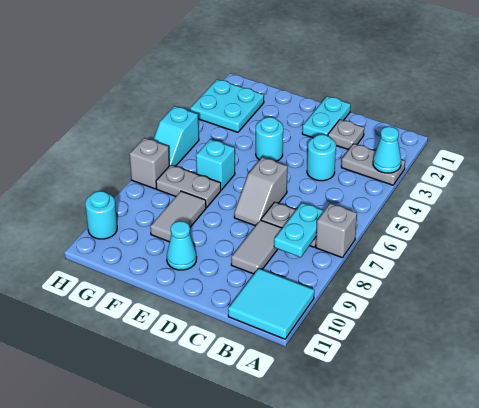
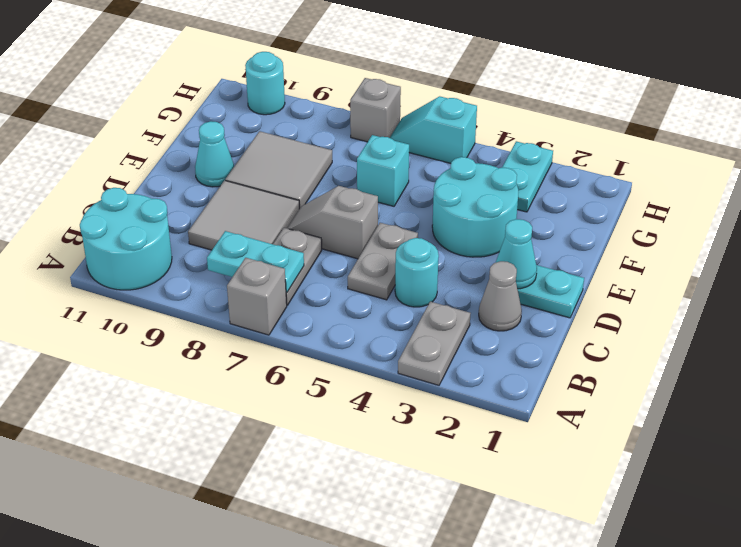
cyan cone A3 level 2 -> cyan cone D2 level 2
cyan tile A10:B11 level 1 -> cyan round brick A10:B11 level 1
grey plate C2 level 1 -> grey cone C2 level 1
grey tile C8:C9 level 1 -> grey tile C8:D9 level 1
cyan round brick E4 level 1 -> cyan round brick E3:F4 level 1
grey plate F7:G7 level 1 -> grey plate C5:D5 level 1
grey tile F8:F9 level 1 -> grey tile E8:F9 level 1
cyan plate G2:H3 level 1 -> cyan plate G3:H3 level 1

